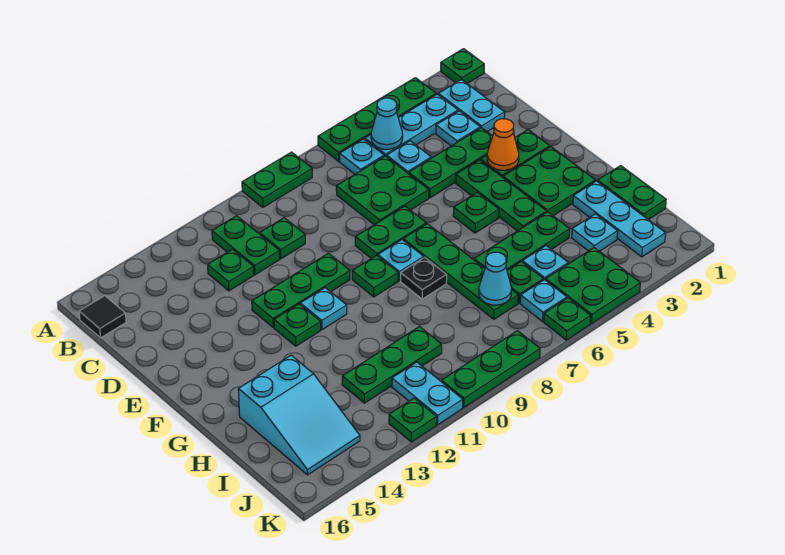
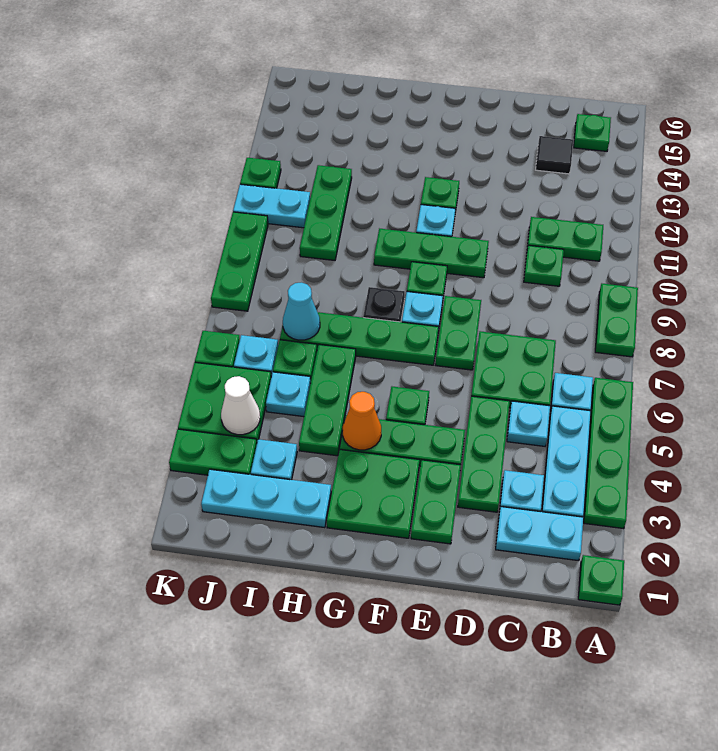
cyan cone B5 level 2 -> none
black tile B16 level 1 -> black tile C14 level 1
green plate C12 level 1 -> green plate B15 level 1
orange cone E3 level 2 -> orange cone G4 level 2
green plate E10:E12 level 1 -> green plate E10:G10 level 1
green plate H1:I1 level 1 -> green plate J3:K3 level 1
cyan slope H14:J15 level 1 top H -> none
none -> white cone J4 level 2

